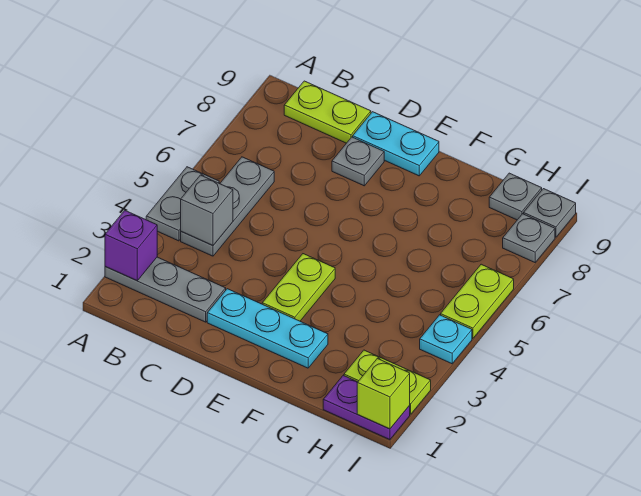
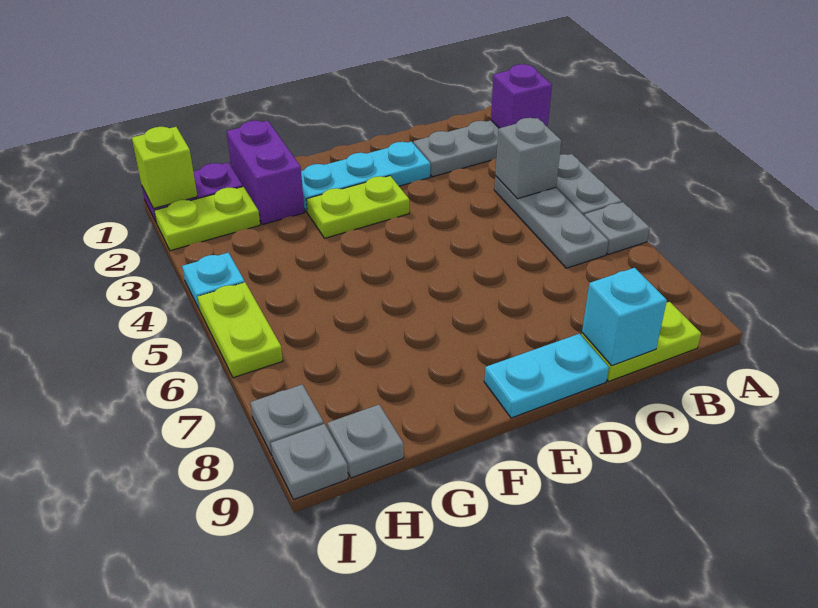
none -> cyan brick C9 level 2
grey plate D8 level 1 -> grey plate A6 level 1
lime plate E3:E4 level 1 -> lime plate E3:F3 level 1
none -> purple brick G1:G2 level 1

